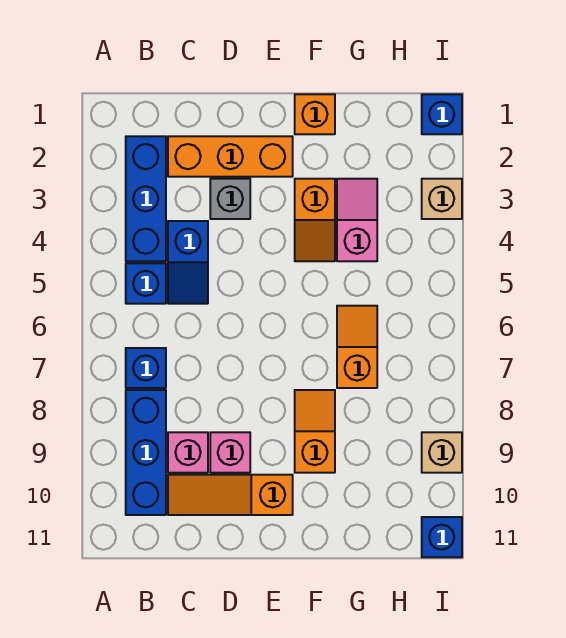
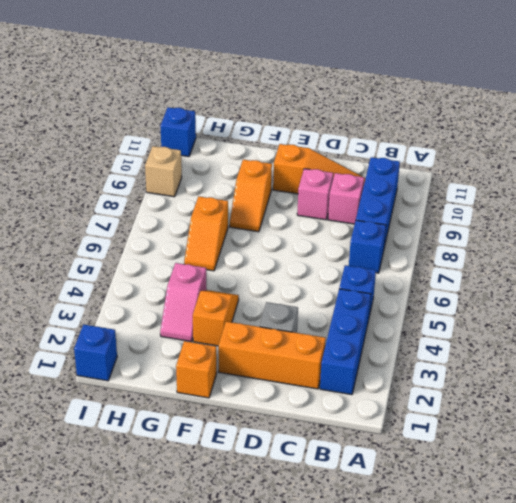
blue slope C4:C5 level 1 top 4 -> none
tan brick I3 level 1 -> none

